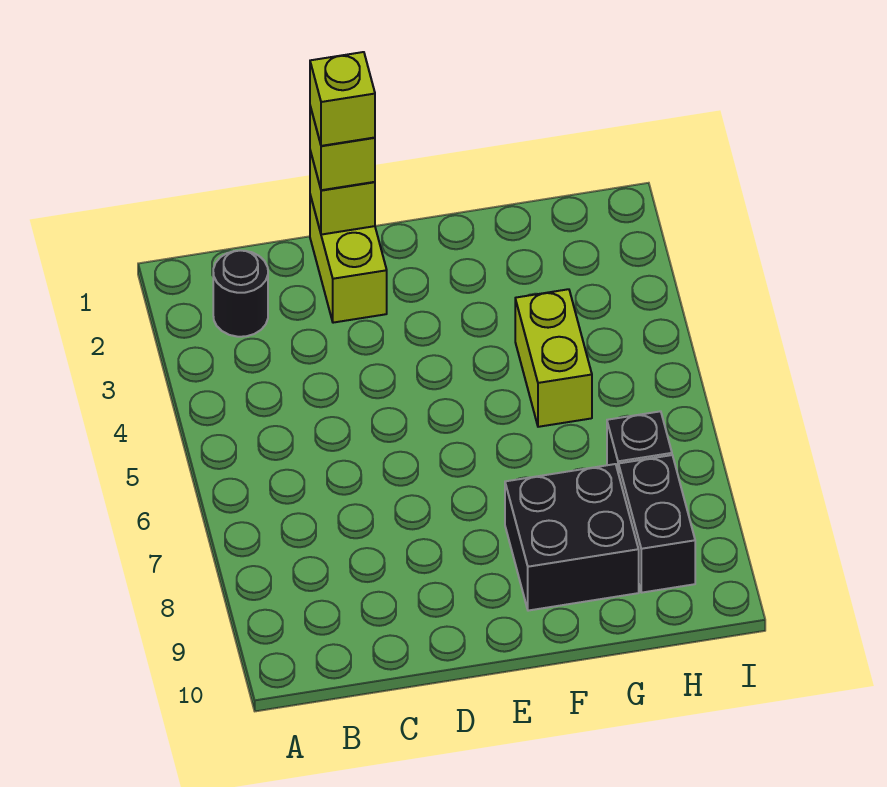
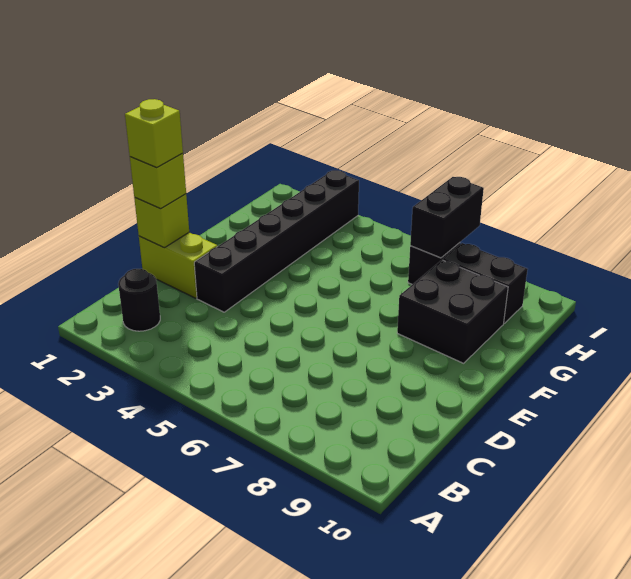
none -> black brick D3:I3 level 1
lime brick G4:G5 level 1 -> none
none -> black brick H7:I7 level 2

